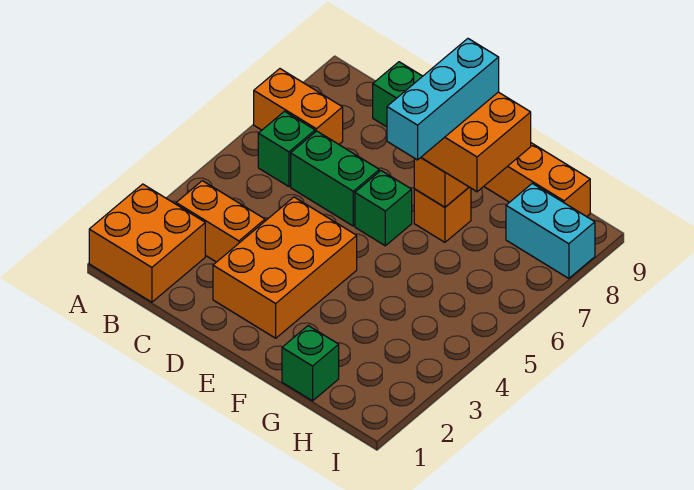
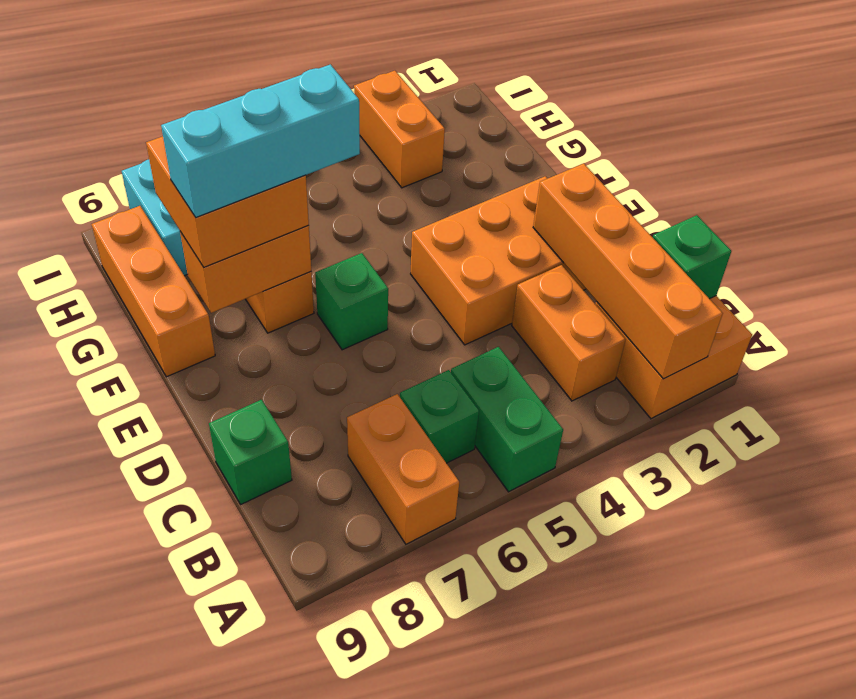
none -> orange brick A2:D2 level 2
green brick C6:D6 level 1 -> green brick A5:B5 level 1
green brick G1 level 1 -> green brick B1 level 2
none -> orange brick H3:I3 level 1

